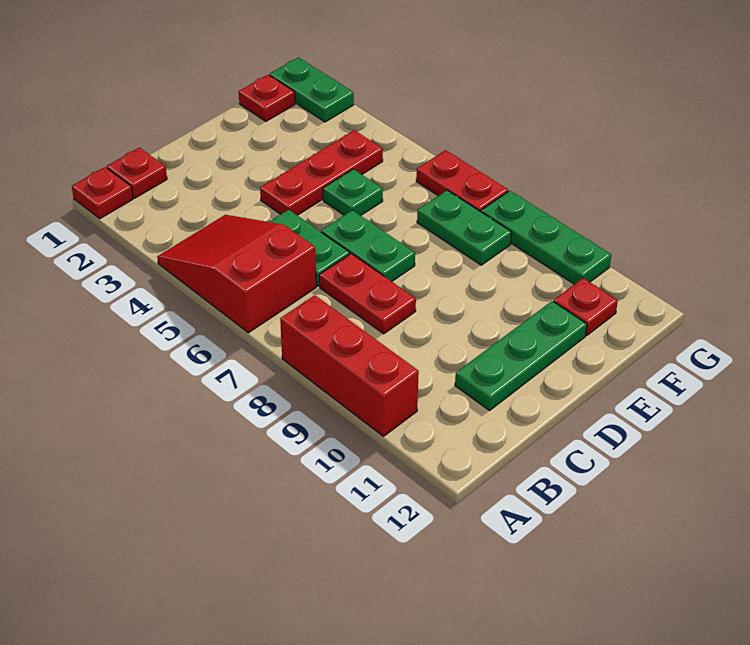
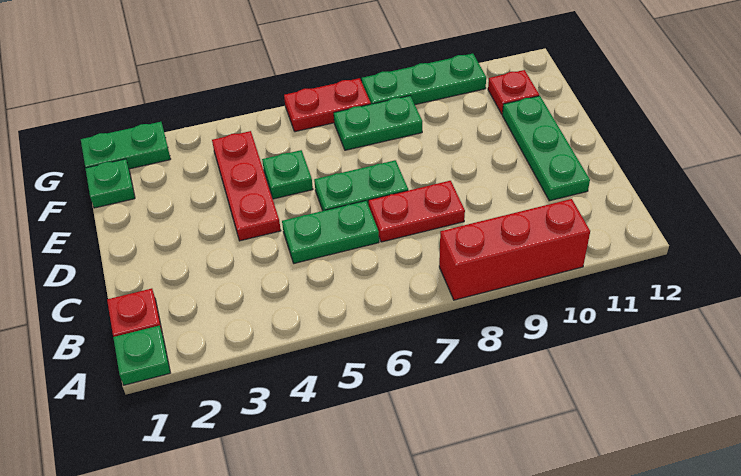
red plate A1 level 1 -> green plate A1 level 1
red slope A4:B6 level 1 top 6 -> none
red plate F1 level 1 -> green plate F1 level 1

